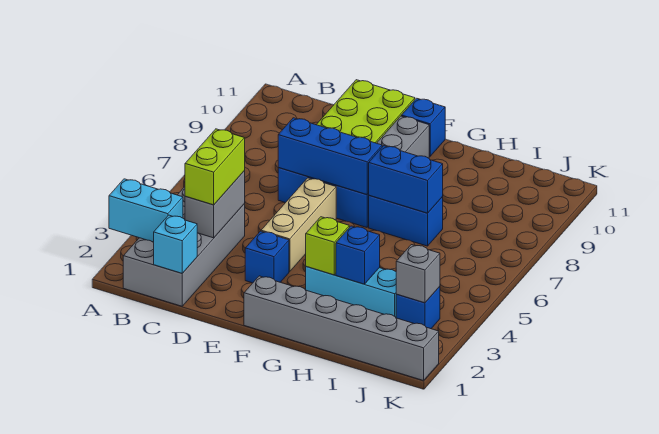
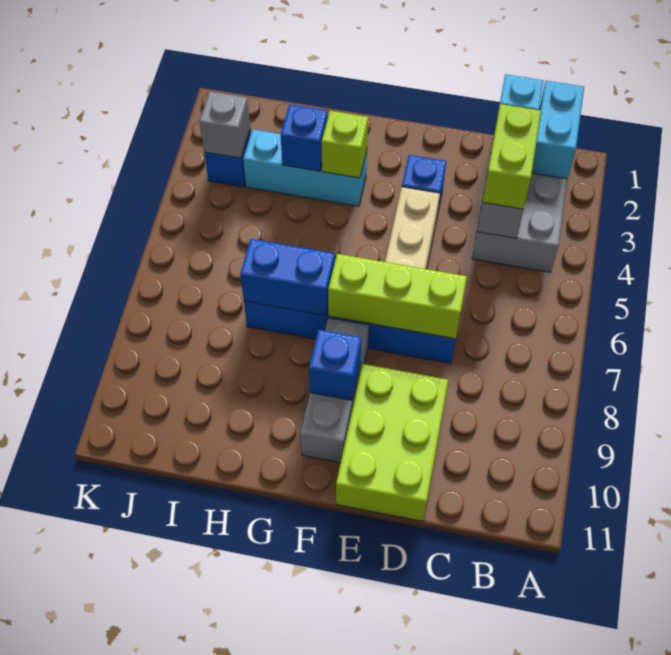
cyan brick A2:B2 level 2 -> cyan brick B1:B2 level 2
blue brick D7:F7 level 2 -> lime brick D7:F7 level 2
grey brick F1:K1 level 1 -> none
blue brick F11 level 1 -> blue brick F9 level 2

